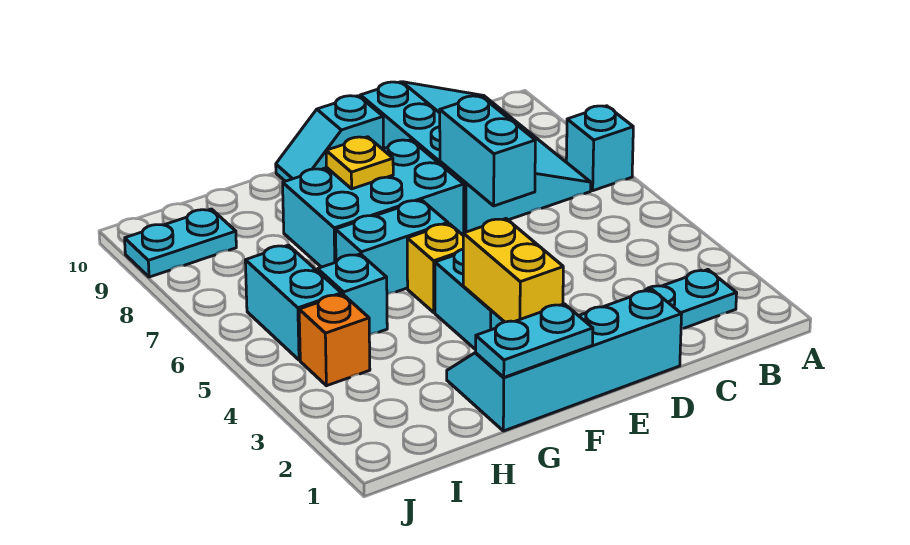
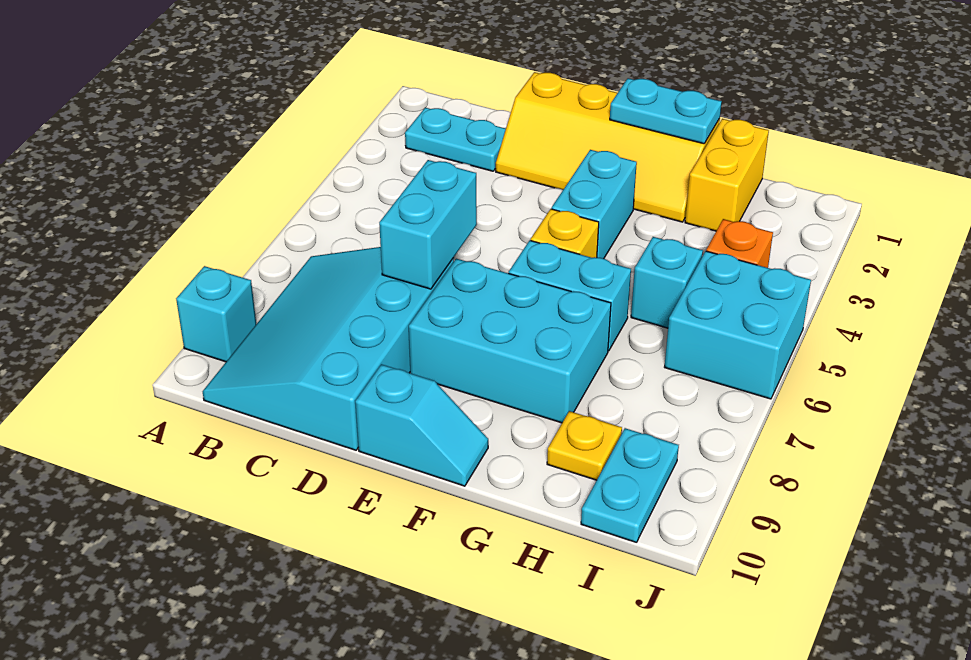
cyan brick A7 level 1 -> cyan brick A9 level 1
cyan slope D1:G2 level 1 top 1 -> yellow slope D1:G2 level 1 top 1
yellow brick F2:F3 level 2 -> yellow brick H1:H2 level 1
yellow plate F8 level 2 -> yellow plate H9 level 1
cyan brick I5:I6 level 1 -> cyan brick I5:J6 level 1
cyan plate I9:J9 level 1 -> cyan plate I9:I10 level 1

